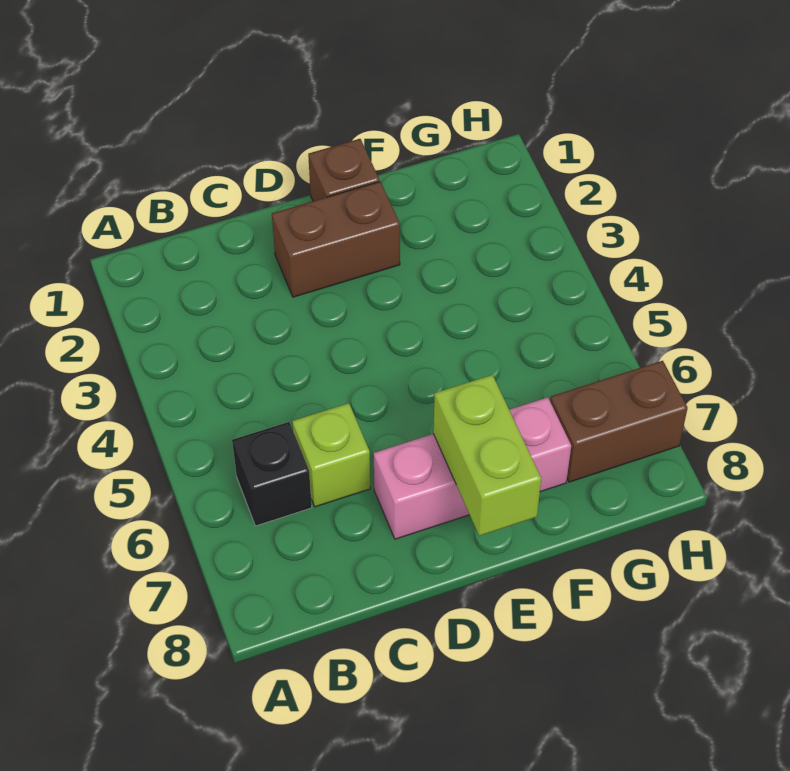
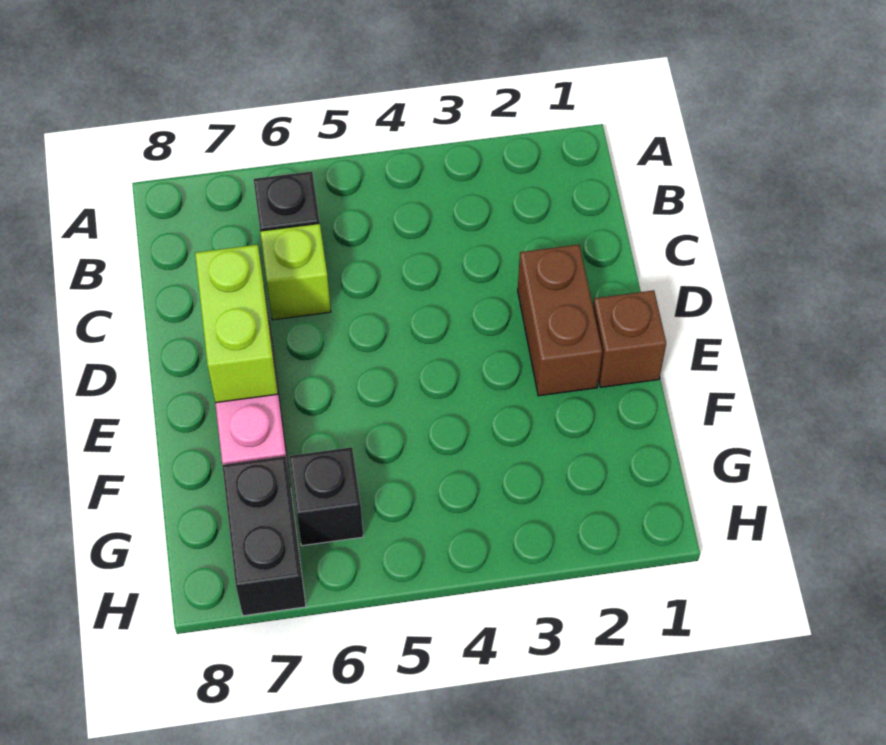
lime brick E7:E8 level 2 -> lime brick D7:E7 level 2
none -> black brick G6 level 1
brown brick G7:H7 level 1 -> black brick G7:H7 level 1

